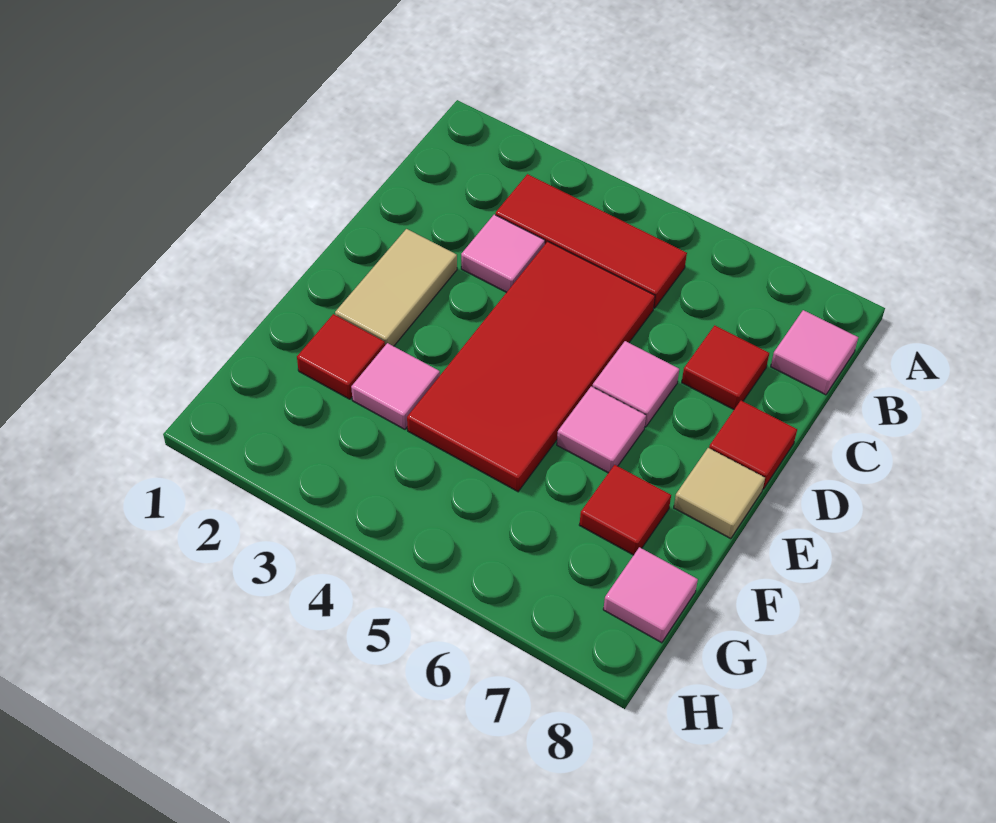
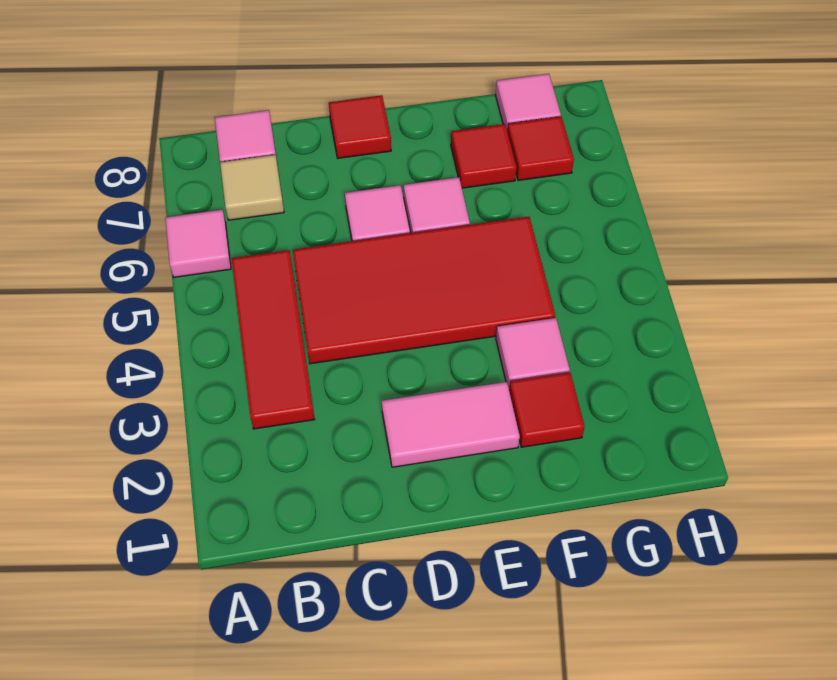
pink tile C3 level 1 -> pink tile A6 level 1
red tile C7 level 1 -> red tile G7 level 1
tan tile D2:E2 level 1 -> pink tile D2:E2 level 1
tan tile E8 level 1 -> tan tile B7 level 1

